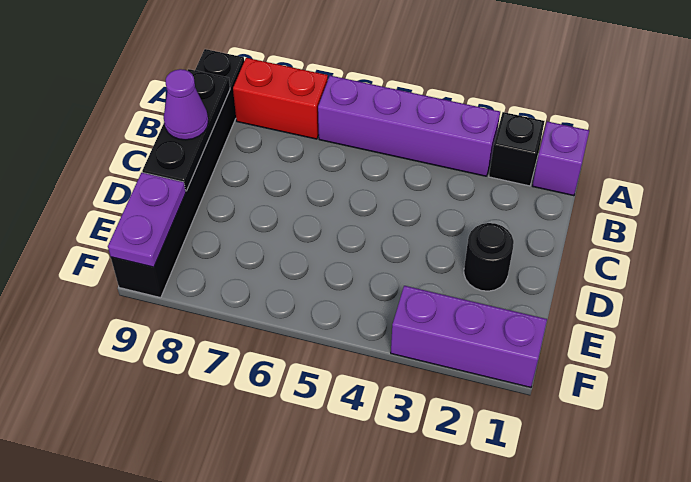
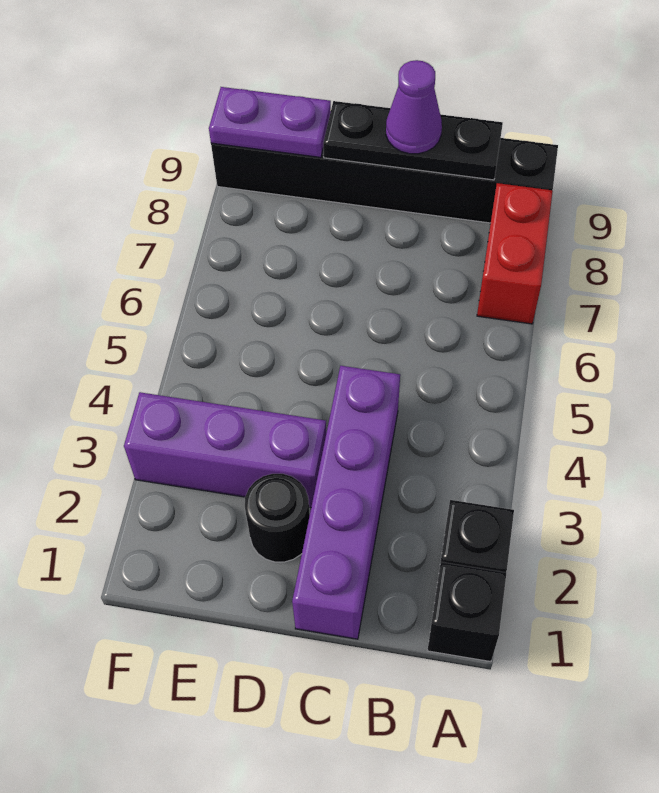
purple brick A1 level 1 -> black brick A1 level 1
purple brick A3:A6 level 1 -> purple brick C1:C4 level 1
purple brick F1:F3 level 1 -> purple brick D3:F3 level 1

